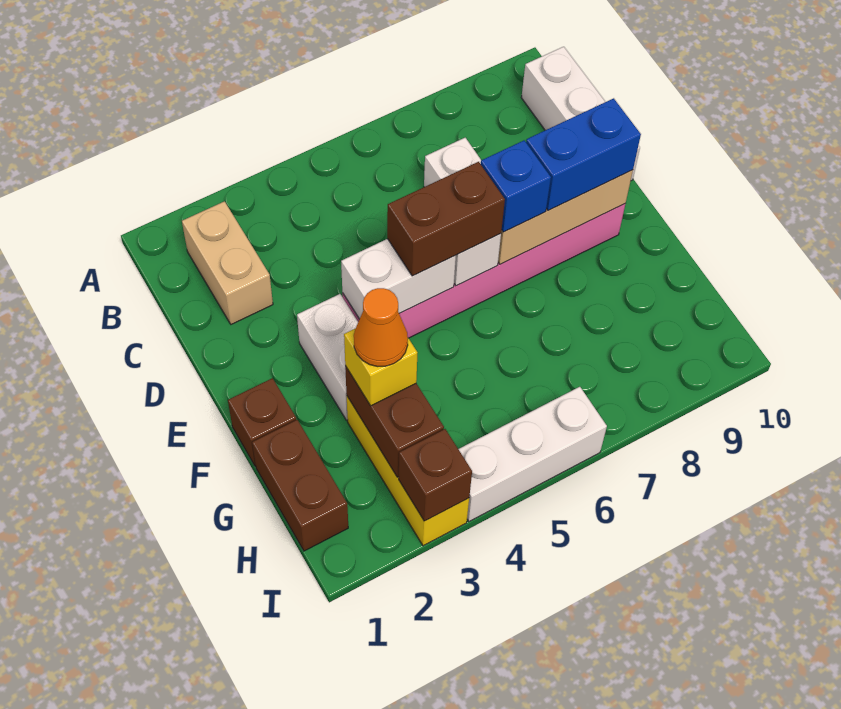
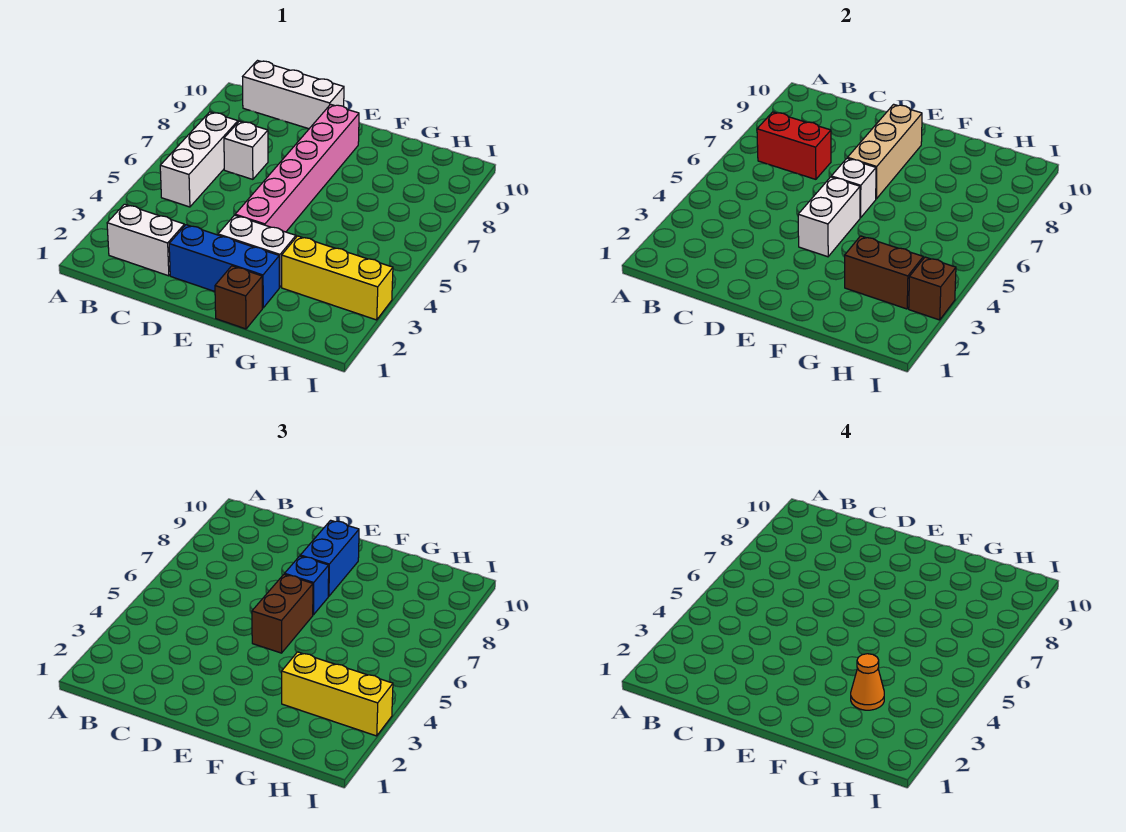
tan brick B2:C2 level 1 -> white brick B2:C2 level 1
none -> red brick B7:C7 level 2
none -> blue brick D2:F2 level 1
brown brick G1:H1 level 1 -> none
yellow brick G3 level 3 -> yellow brick G3:I3 level 3
white brick I4:I6 level 1 -> white brick B5:B7 level 1

